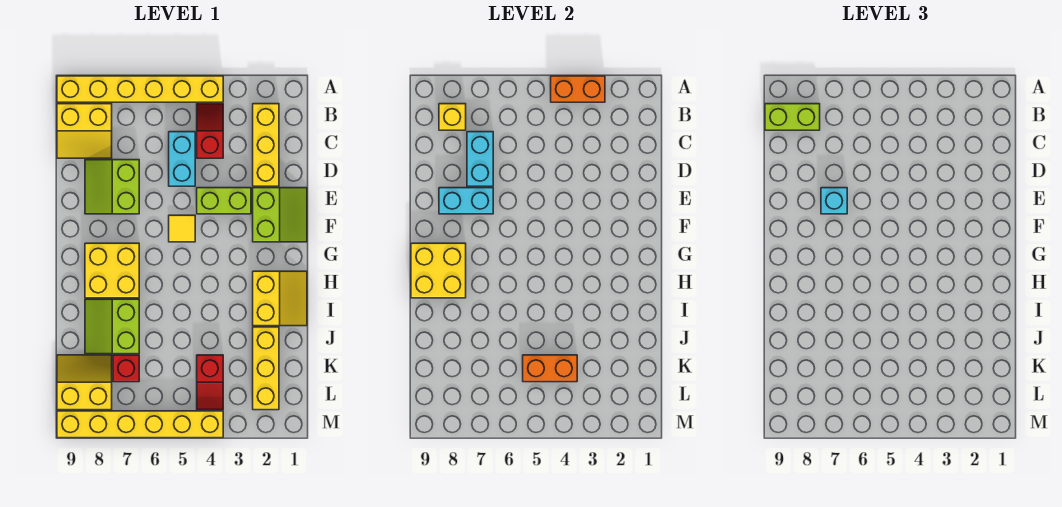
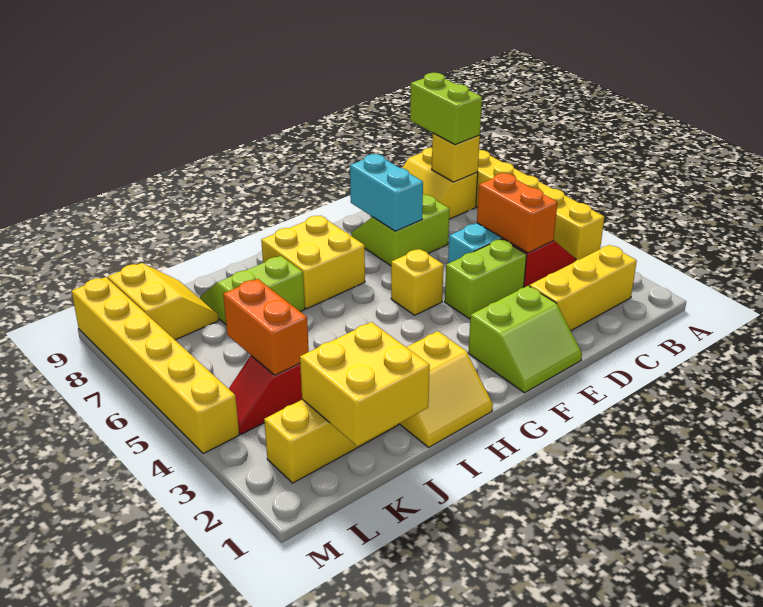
orange brick A3:A4 level 2 -> orange brick C4:C5 level 2
cyan brick C7:D7 level 2 -> none
lime brick E3:E4 level 1 -> lime brick D4:E4 level 1
cyan brick E7 level 3 -> none
yellow tile F5 level 1 -> yellow brick F5 level 1
yellow brick G8:H9 level 2 -> yellow brick J1:K2 level 2
red brick K7 level 1 -> none

